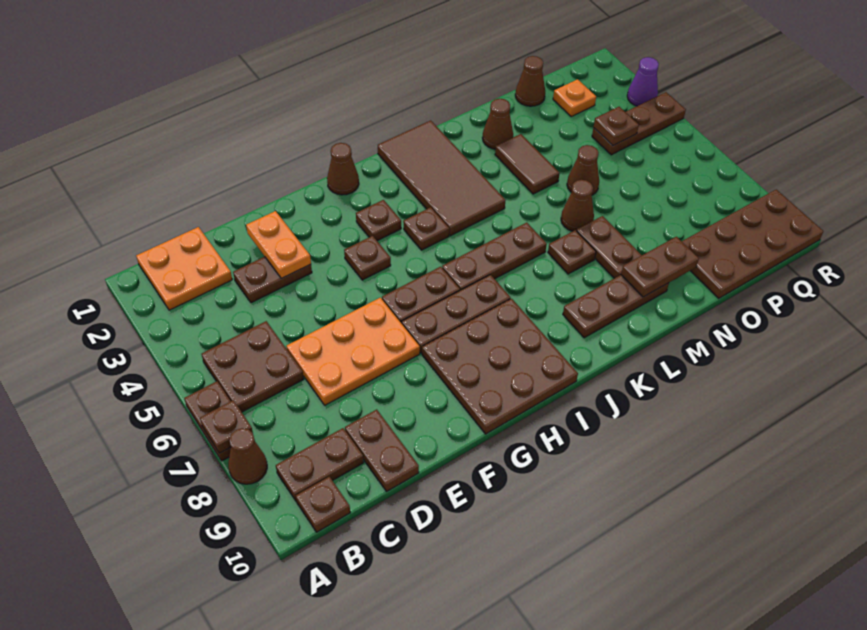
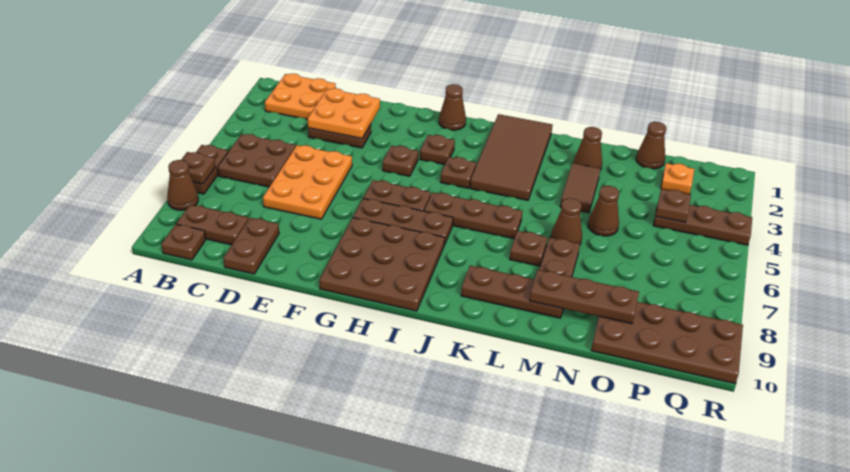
orange plate D6:F7 level 1 -> orange plate D5:E7 level 1
orange plate E2:E3 level 2 -> orange plate D2:E3 level 2
brown plate M9:N9 level 2 -> brown plate M9:O9 level 2
purple cone R3 level 1 -> none

